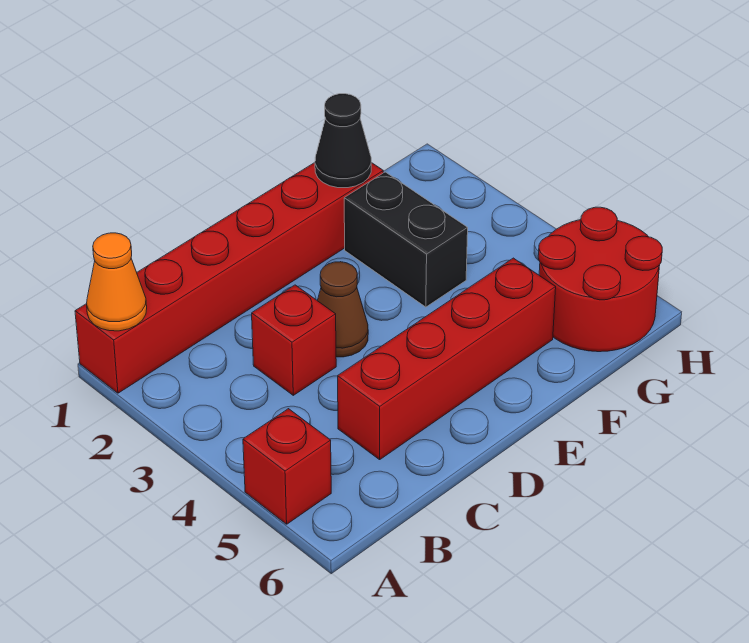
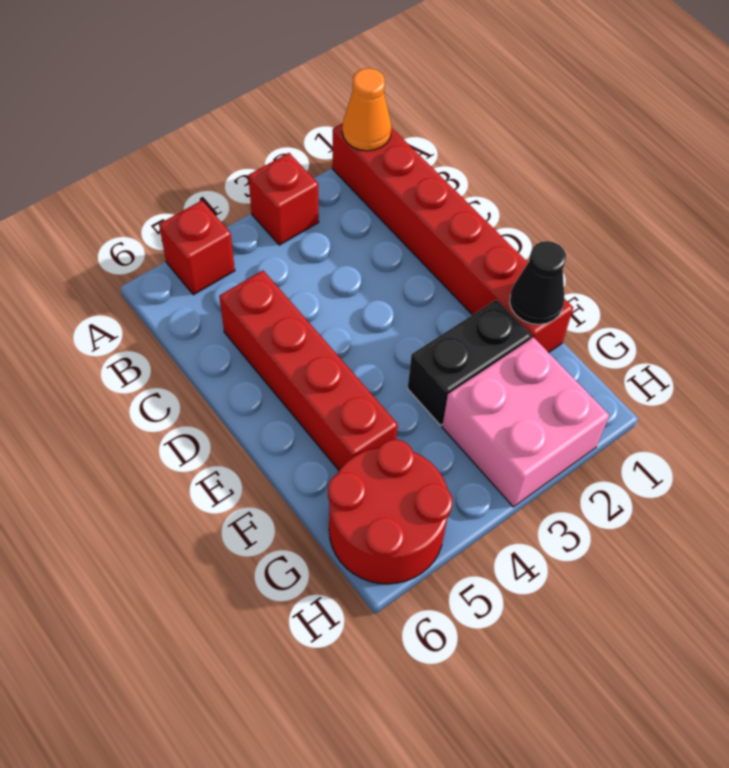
red brick C3 level 1 -> red brick A3 level 1
brown cone D3 level 1 -> none
none -> pink brick G2:H3 level 1

